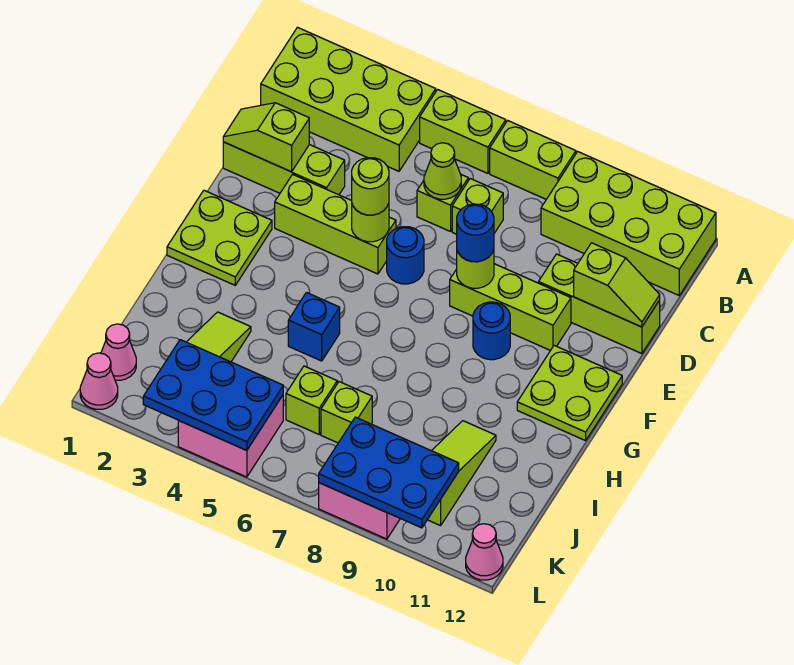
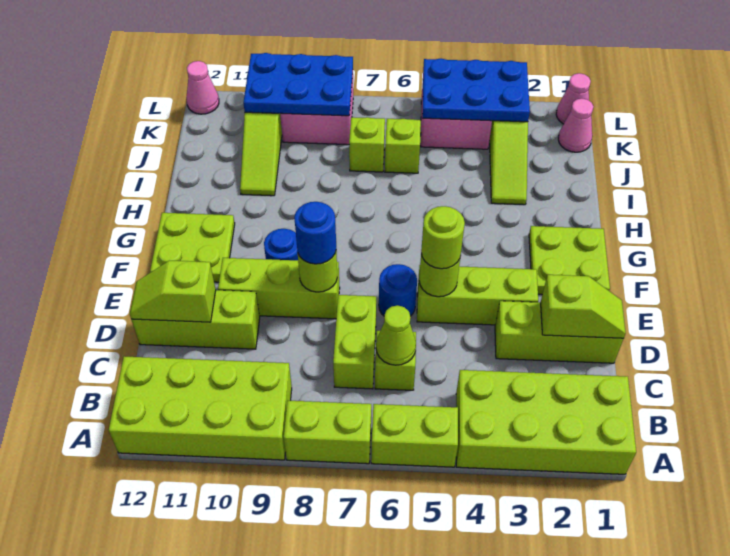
lime brick C7 level 1 -> lime brick C7:D7 level 1
blue brick H5 level 1 -> none

